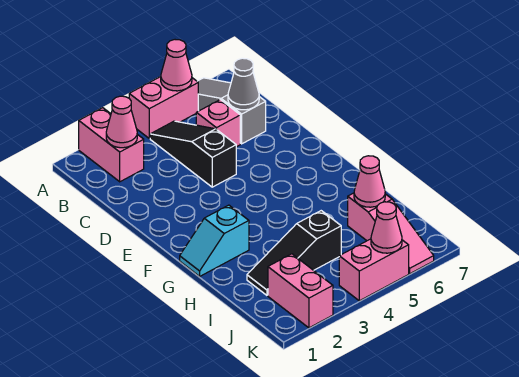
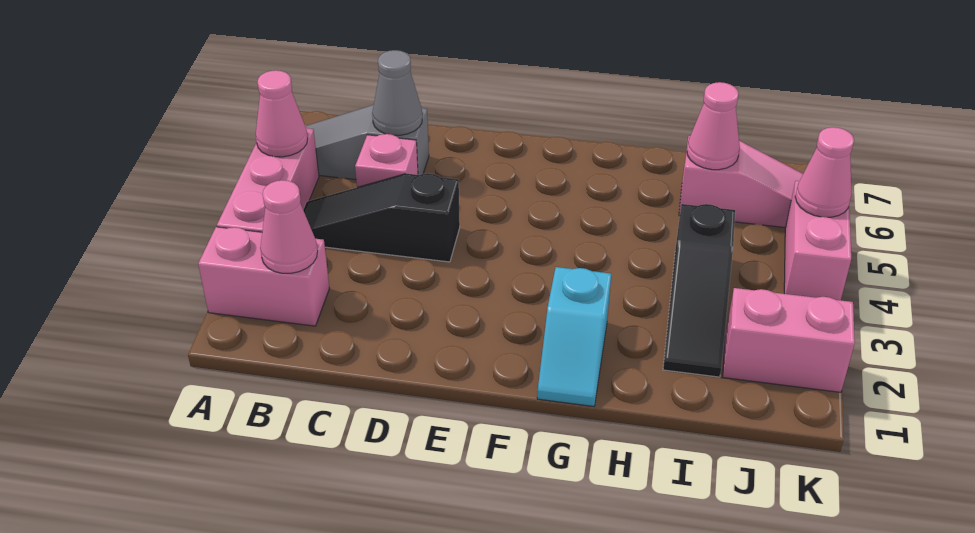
pink brick A4:A5 level 1 -> pink brick A3:A5 level 1

